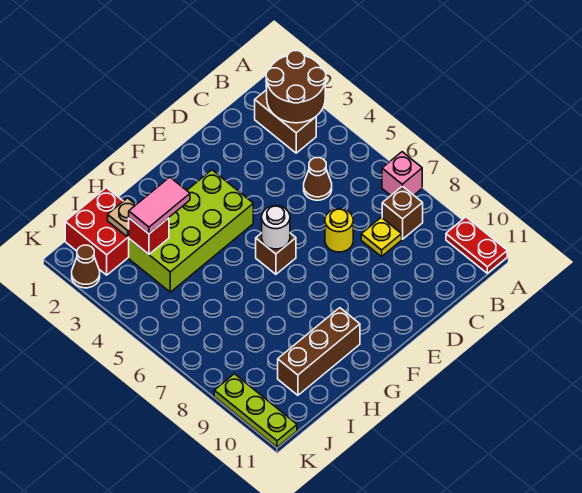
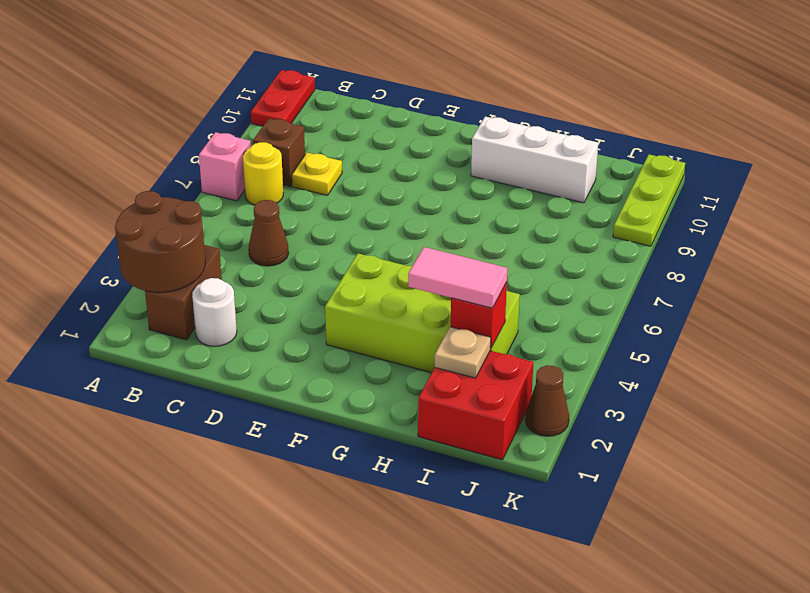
yellow round brick D7 level 1 -> yellow round brick B7 level 1
brown brick F6 level 1 -> none
white round brick F6 level 2 -> white round brick C2 level 1
brown brick G10:I10 level 1 -> white brick G10:I10 level 1

